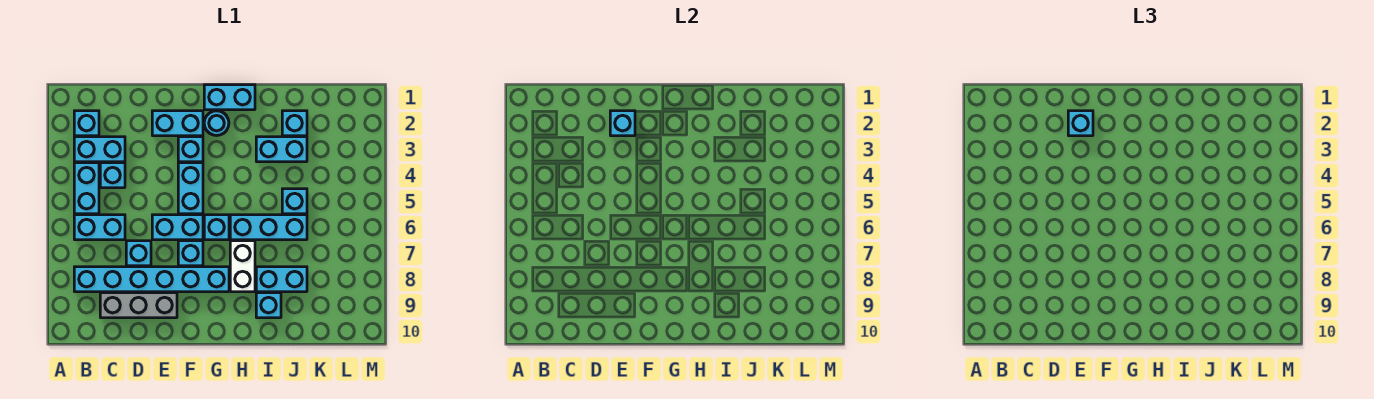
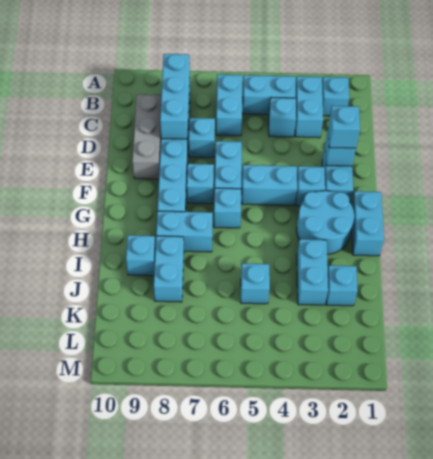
cyan round brick G2 level 1 -> cyan round brick G2:H3 level 1
cyan brick H6:J6 level 1 -> cyan brick B8:D8 level 2
white brick H7:H8 level 1 -> cyan brick H7:H8 level 1

